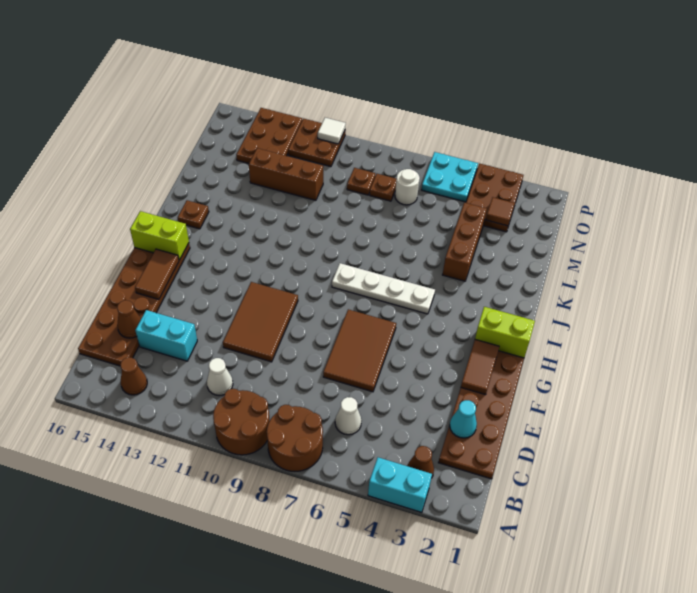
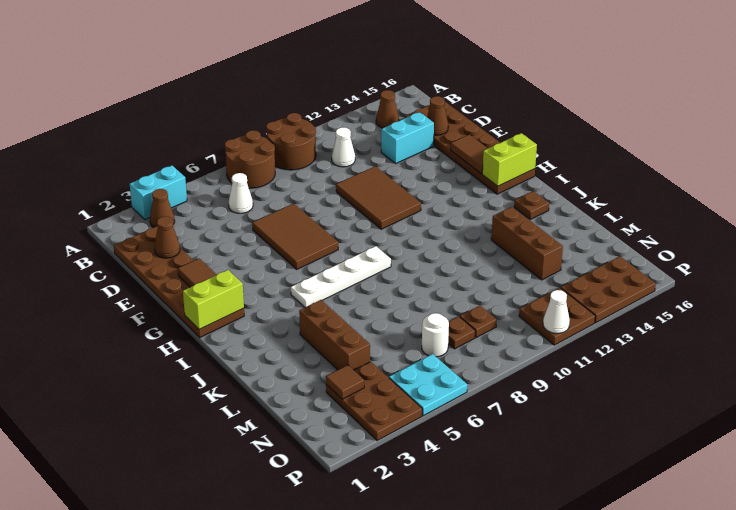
cyan cone D2 level 2 -> brown cone D2 level 2
brown brick M11:M13 level 1 -> brown brick K13:M13 level 1
brown plate N13:P14 level 1 -> brown plate O13:P15 level 1
white tile P11 level 2 -> white cone P11 level 2

